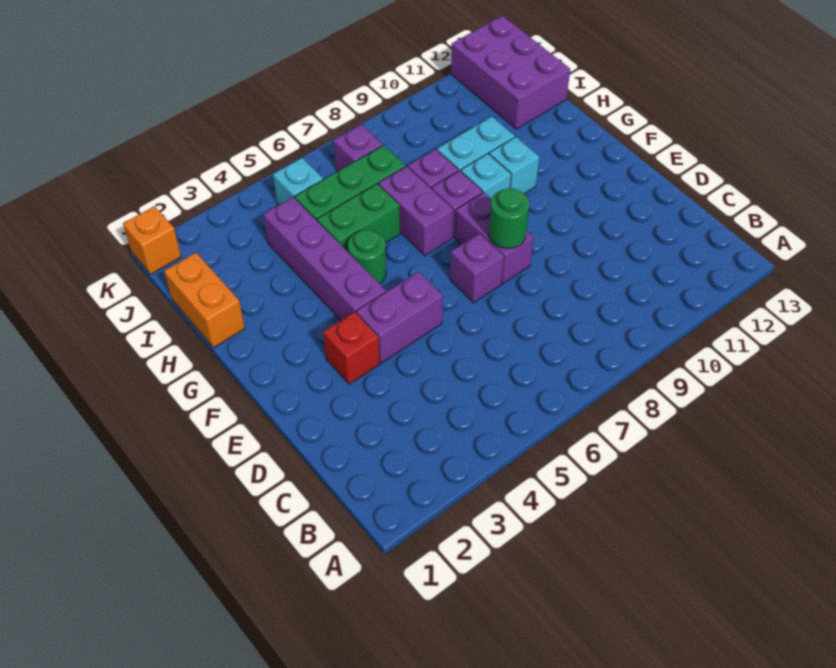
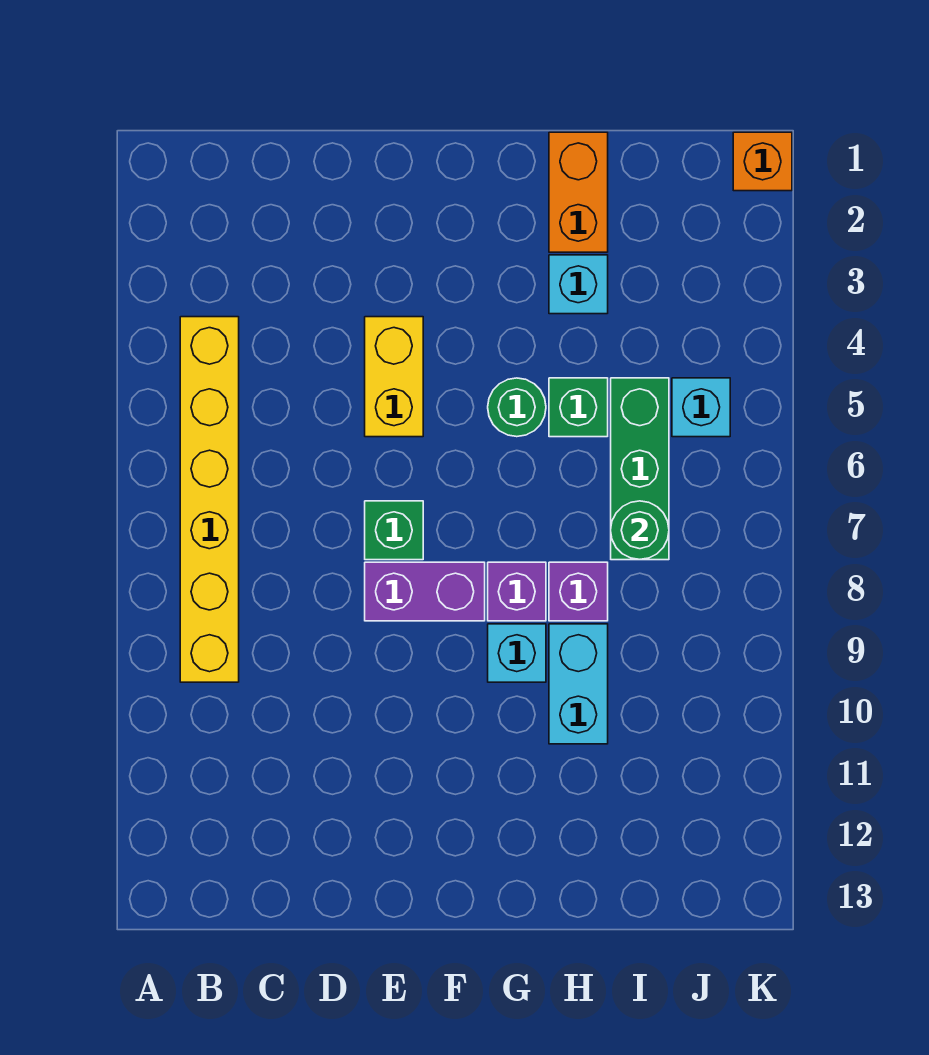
none -> yellow brick B4:B9 level 1
red brick E3 level 1 -> none
purple brick E4:E5 level 1 -> yellow brick E4:E5 level 1
purple brick E7 level 1 -> green brick E7 level 1
green round brick E8 level 2 -> green round brick I7 level 2
purple brick F4:I4 level 1 -> none
purple brick G7:H7 level 1 -> none
cyan brick G10 level 1 -> cyan brick H3 level 1
orange brick H1:I1 level 1 -> orange brick H1:H2 level 1
green brick H5:H6 level 1 -> green brick H5 level 1
purple brick I12:K13 level 1 -> none
purple brick J7 level 1 -> none

